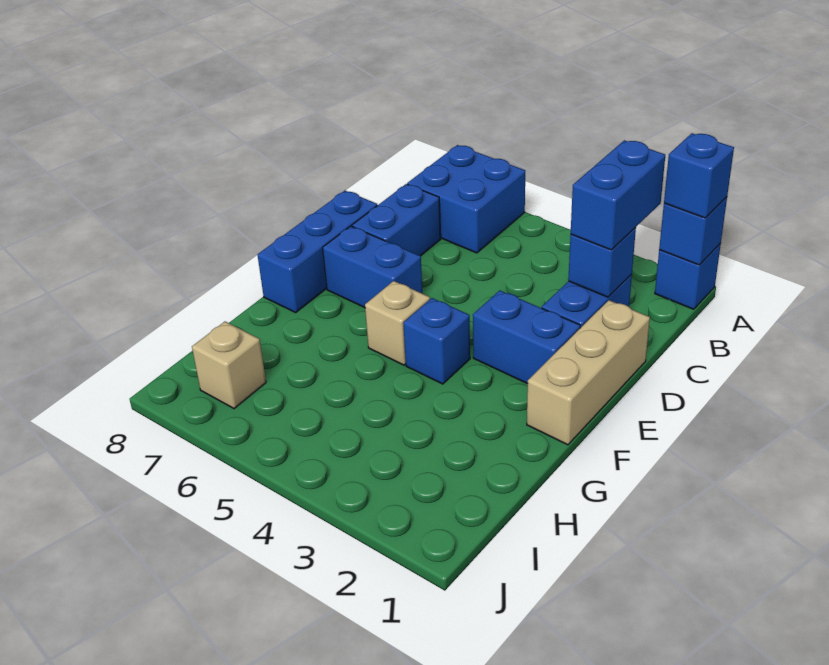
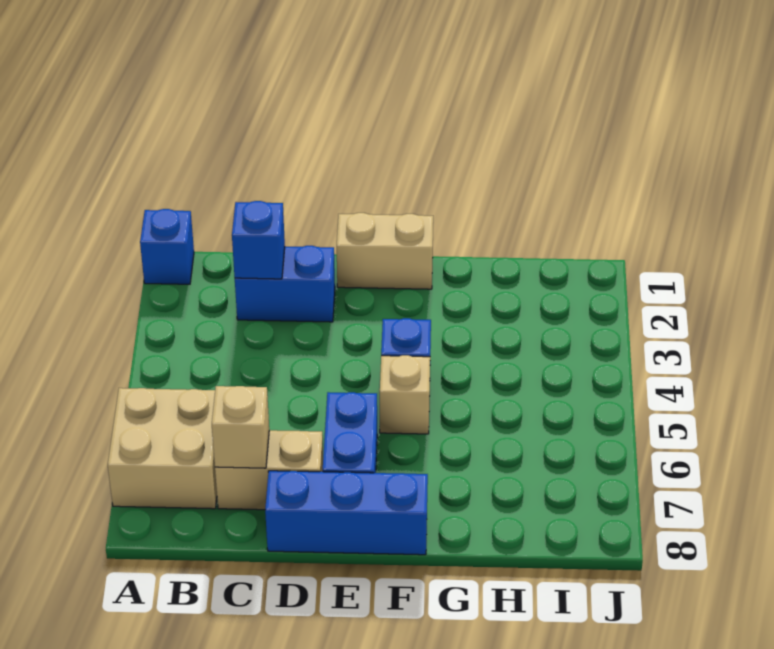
blue brick A1 level 2 -> none
blue brick A1 level 3 -> none
blue brick A6:B7 level 1 -> tan brick A6:B7 level 1
blue brick B2:C2 level 3 -> none
blue brick C7:D7 level 1 -> tan brick C7:D7 level 1
tan brick D1:F1 level 1 -> tan brick E1:F1 level 1
blue brick E2:E3 level 1 -> none
tan brick I7 level 1 -> tan brick C7 level 2

